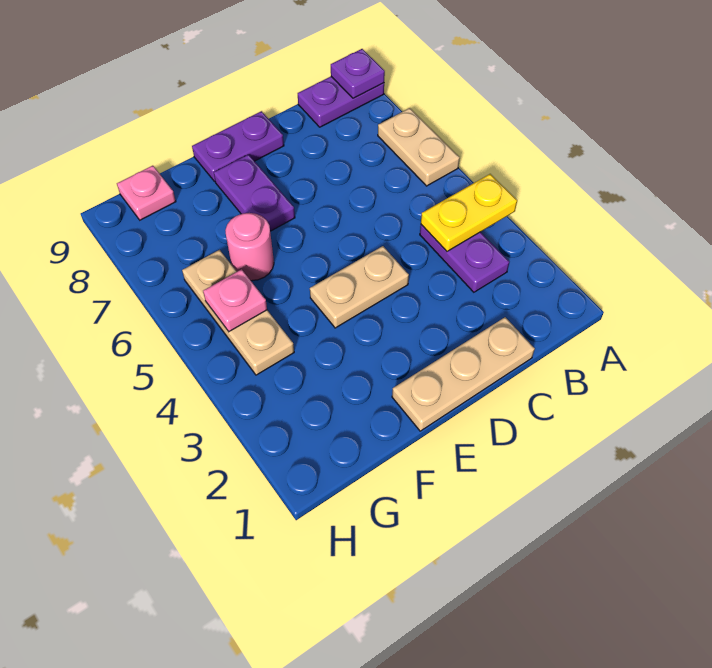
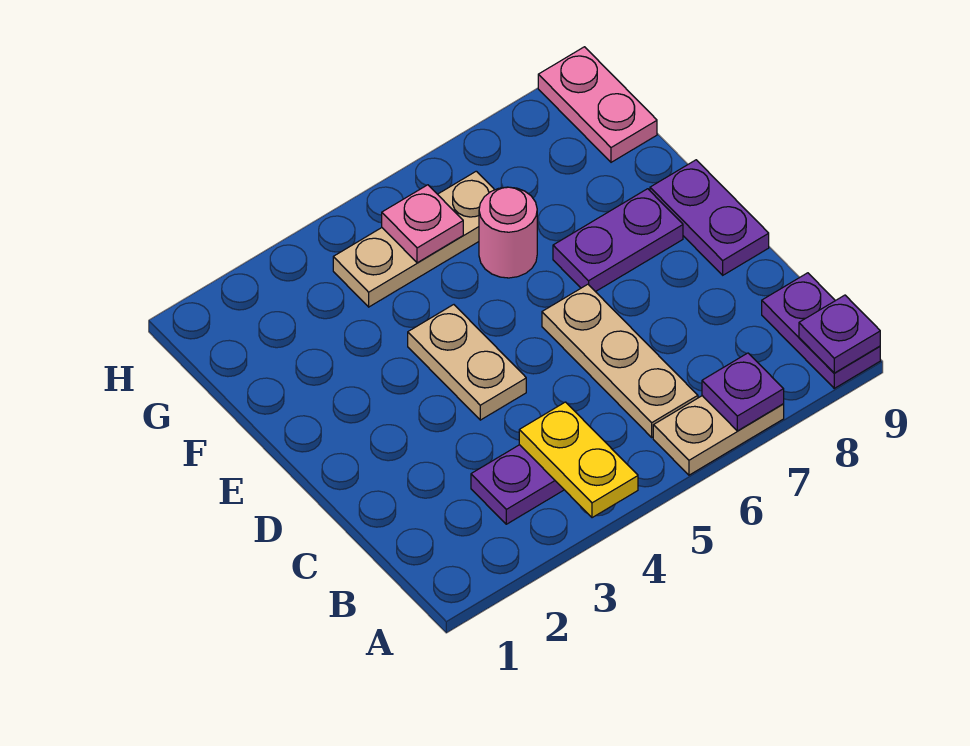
none -> purple plate A7 level 2
tan plate C1:E1 level 1 -> tan plate B6:D6 level 1
pink plate G9 level 1 -> pink plate G9:H9 level 1

